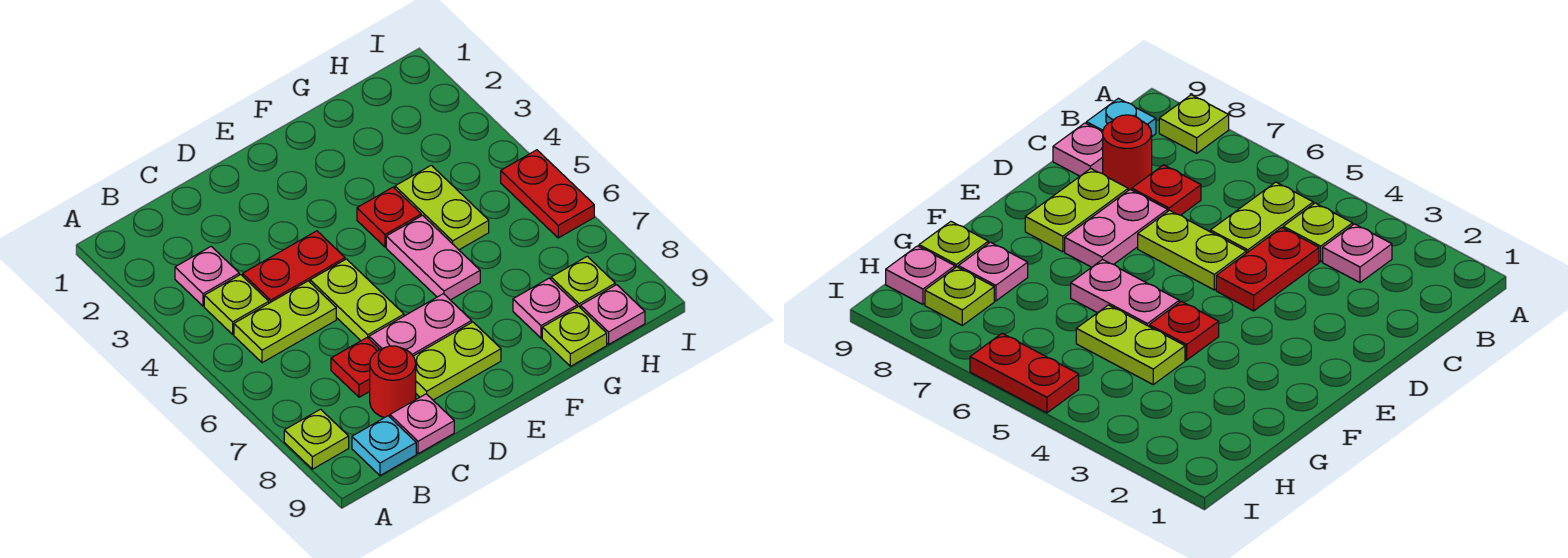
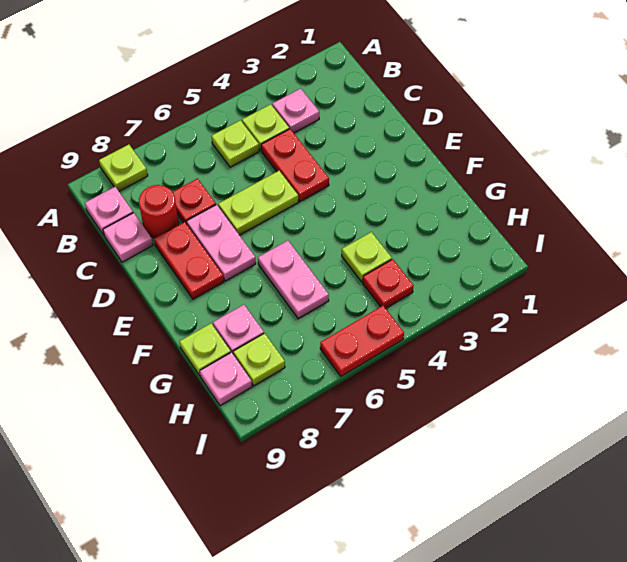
lime plate B5:C5 level 1 -> lime plate B5 level 1
cyan plate B9 level 1 -> pink plate B9 level 1
lime plate D8:E8 level 1 -> red plate D8:E8 level 1
red plate F4 level 1 -> red plate H4 level 1
pink plate F5:F6 level 1 -> pink plate F6:G6 level 1
lime plate G4:G5 level 1 -> lime plate G4 level 1

